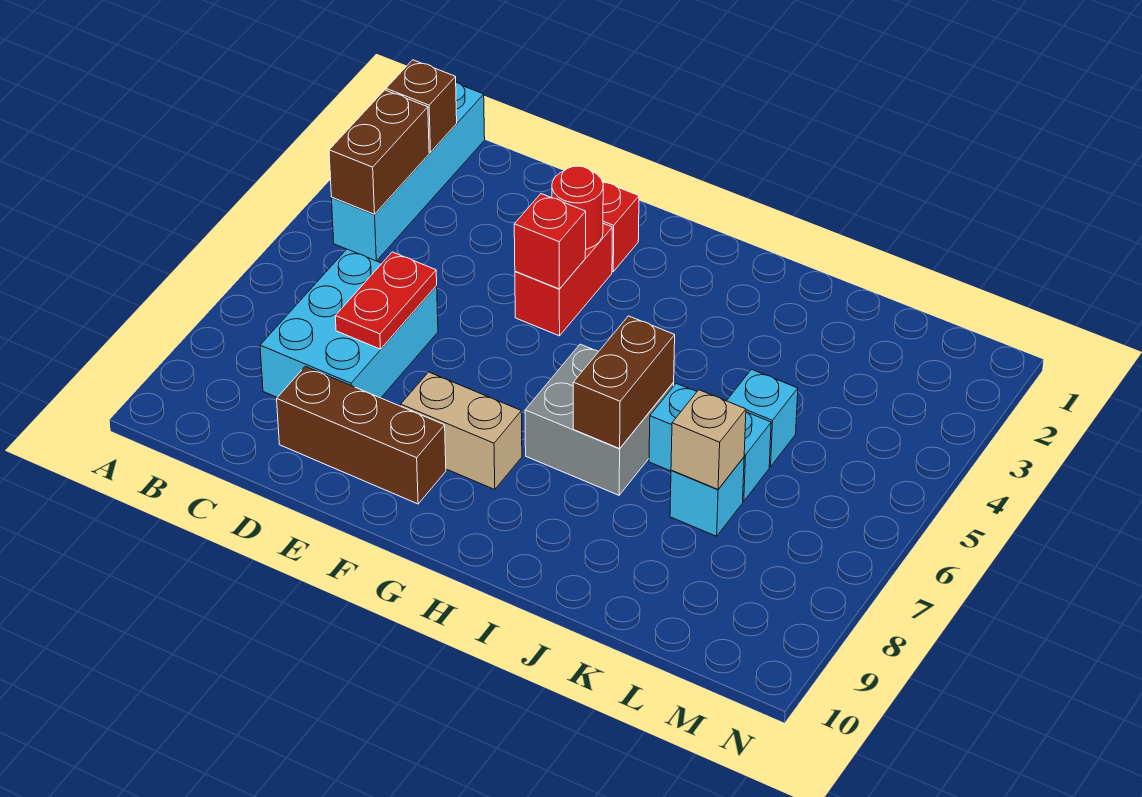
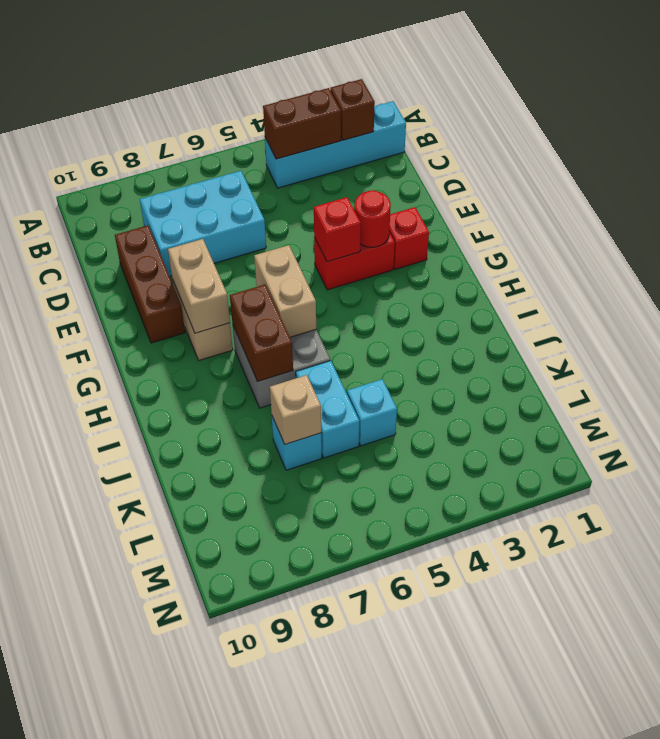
red plate D6:D7 level 2 -> none
none -> tan brick F8:G8 level 2
none -> tan brick G6:H6 level 2
brown brick I6:I7 level 2 -> brown brick H7:I7 level 2

